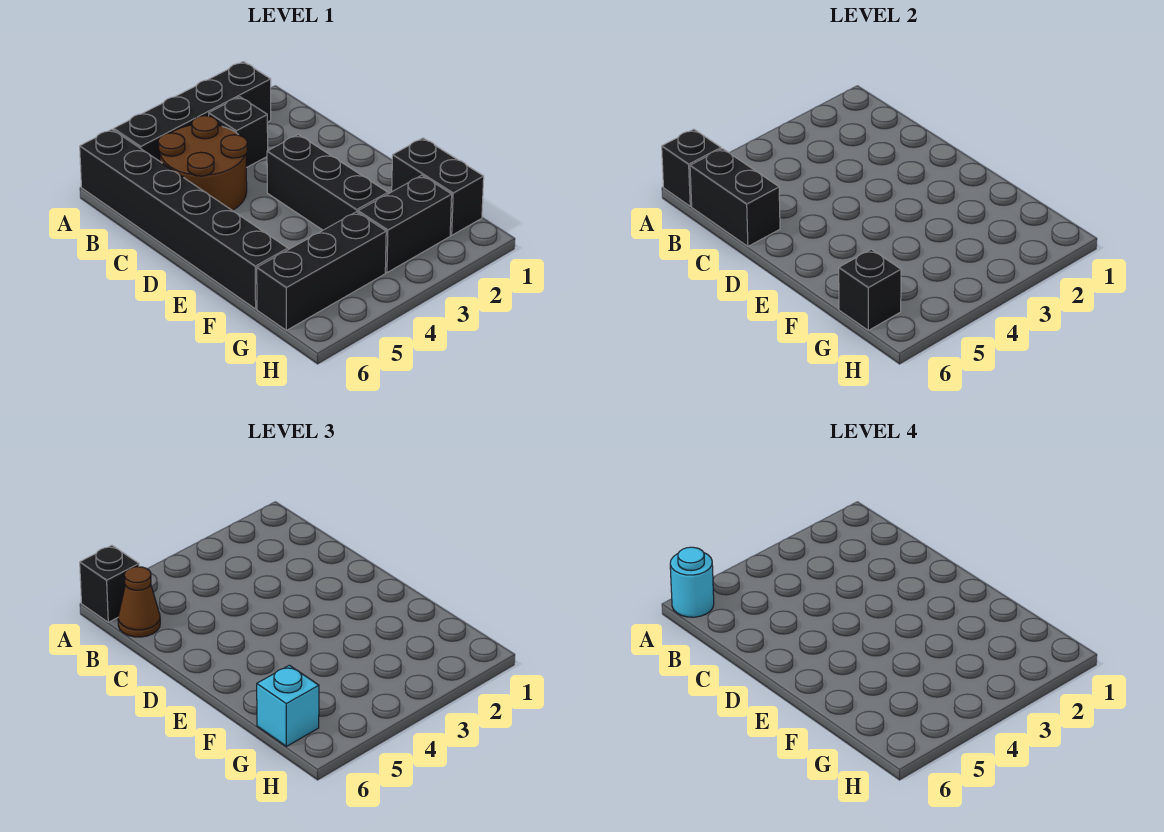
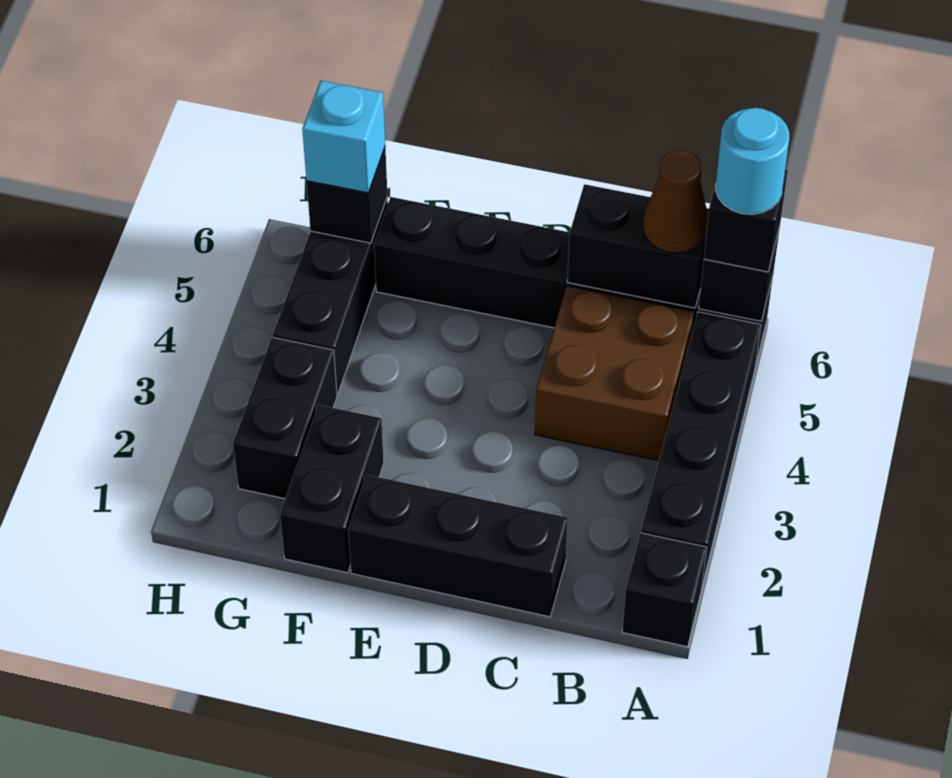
black brick B3 level 1 -> black brick A1 level 1
brown round brick B4:C5 level 1 -> brown brick B4:C5 level 1
black brick D3:F3 level 1 -> black brick C1:E1 level 1
black brick F1:G1 level 1 -> black brick F1:F2 level 1

